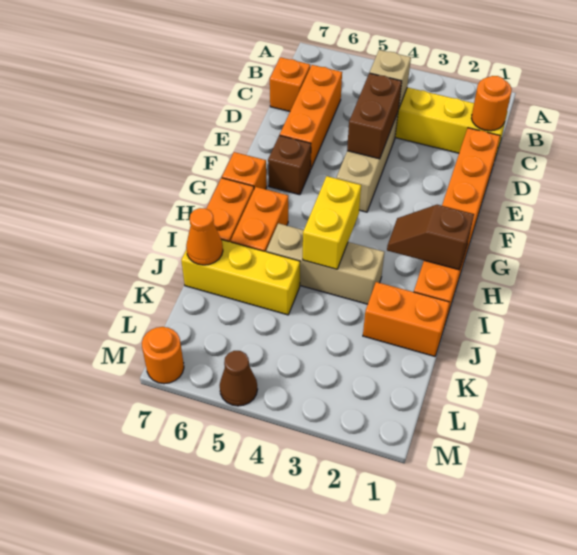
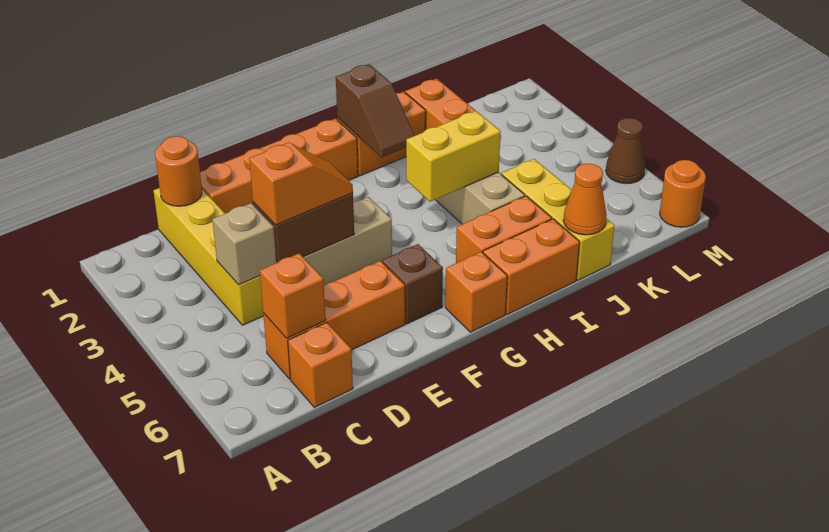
none -> orange brick C6 level 2
none -> orange slope D4:E4 level 3 top D

